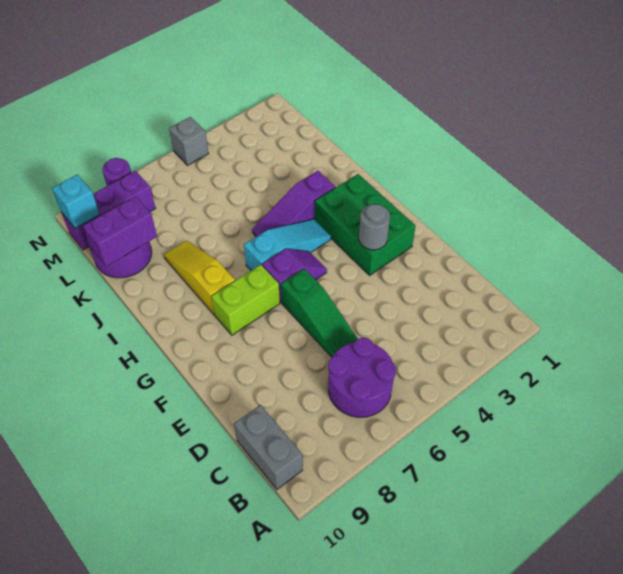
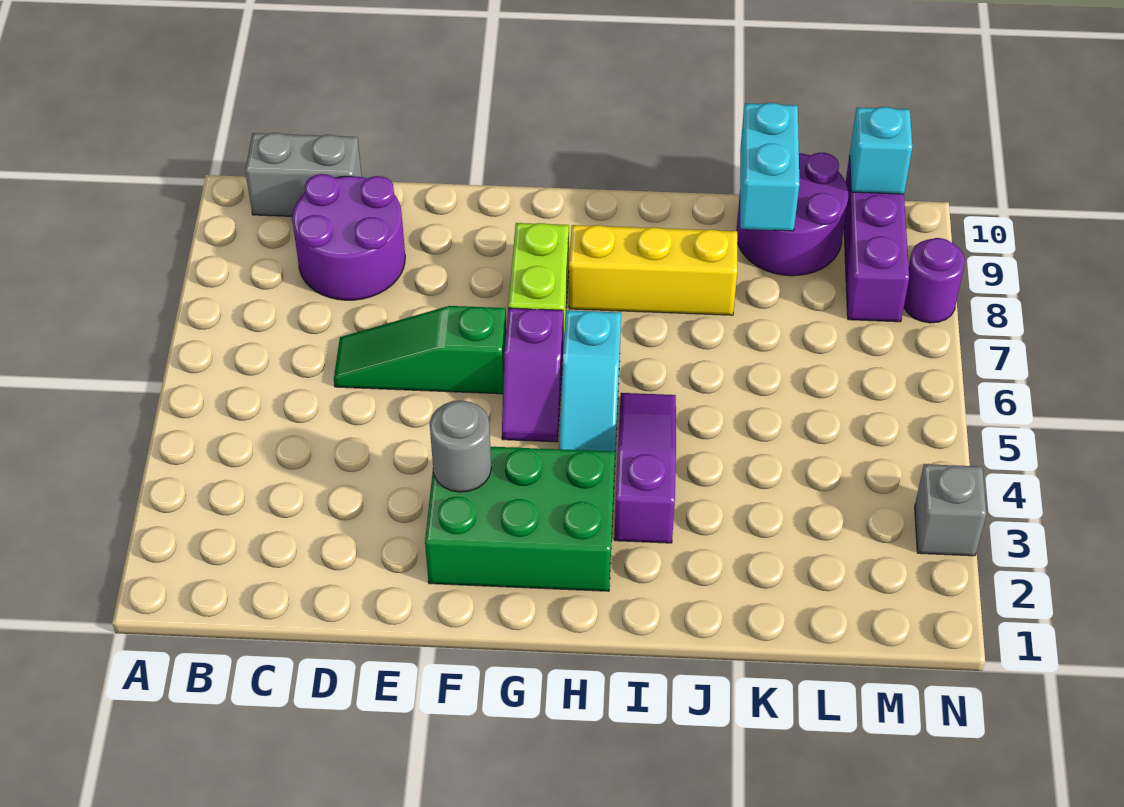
purple round brick B6:C7 level 1 -> purple round brick C8:D9 level 1
yellow slope H8:J8 level 1 top H -> yellow brick H8:J8 level 1
purple brick K9:K10 level 2 -> cyan brick K9:K10 level 2
grey brick N5 level 1 -> grey brick N3 level 1

